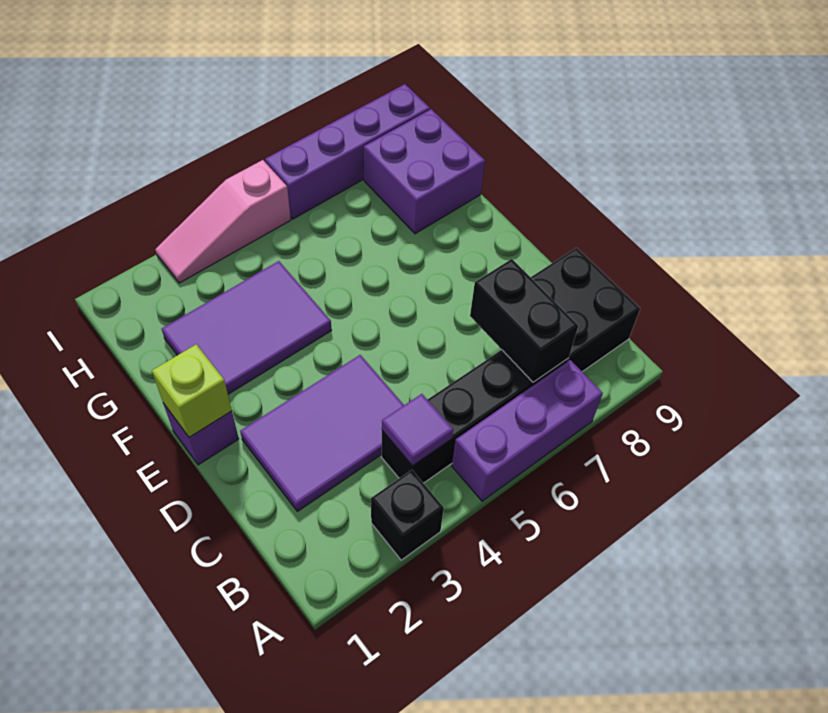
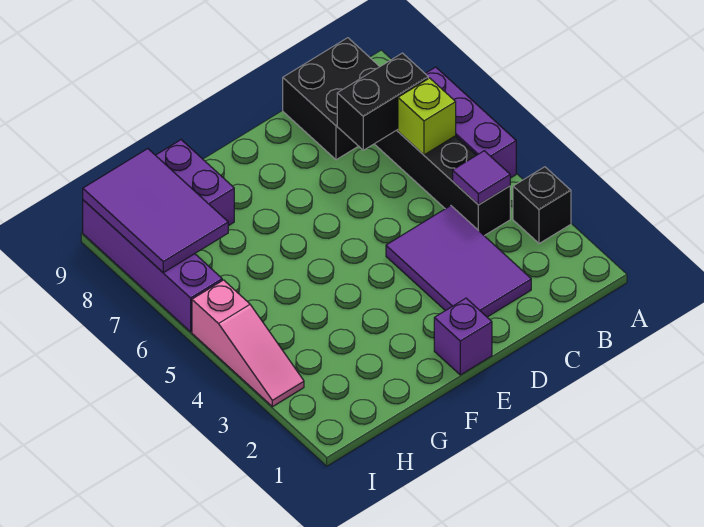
lime brick E1 level 2 -> lime brick B6 level 2
purple tile F2:G4 level 1 -> purple tile H7:I9 level 2

